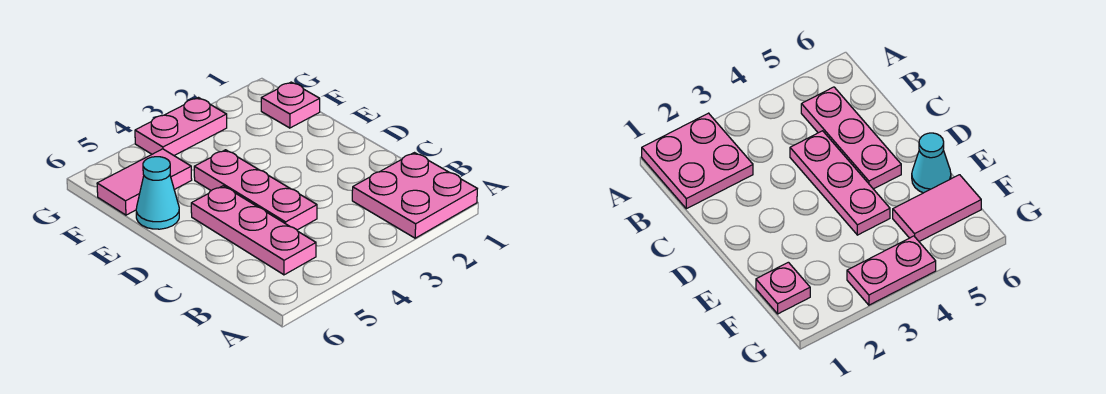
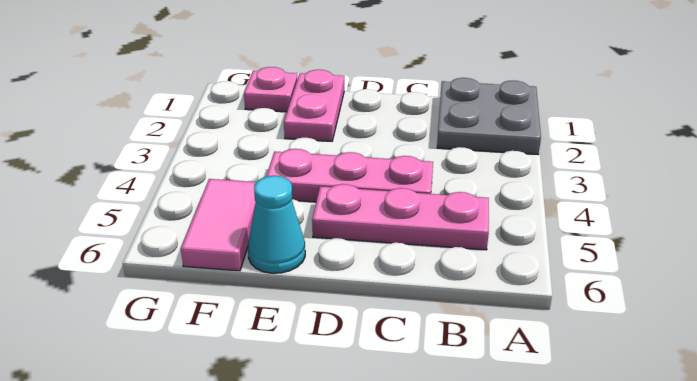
pink plate A1:B2 level 1 -> grey plate A1:B2 level 1
pink plate G3:G4 level 1 -> pink plate E1:E2 level 1

